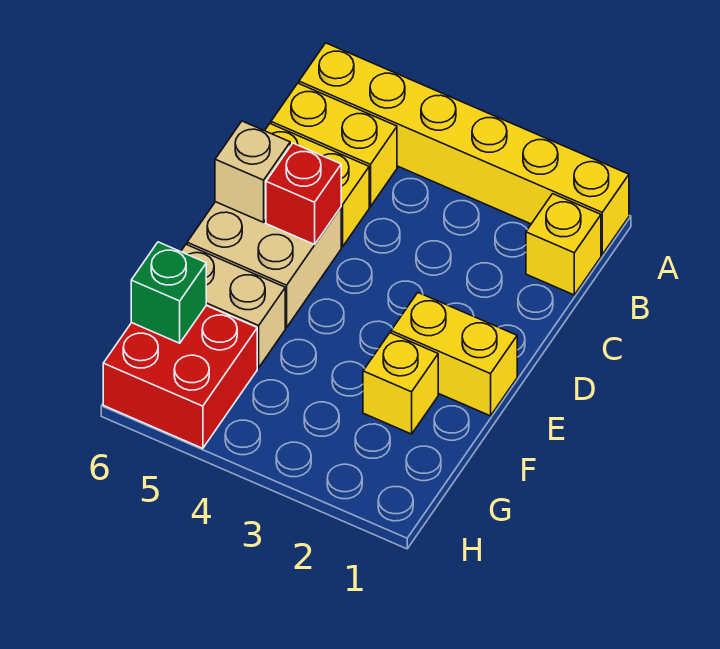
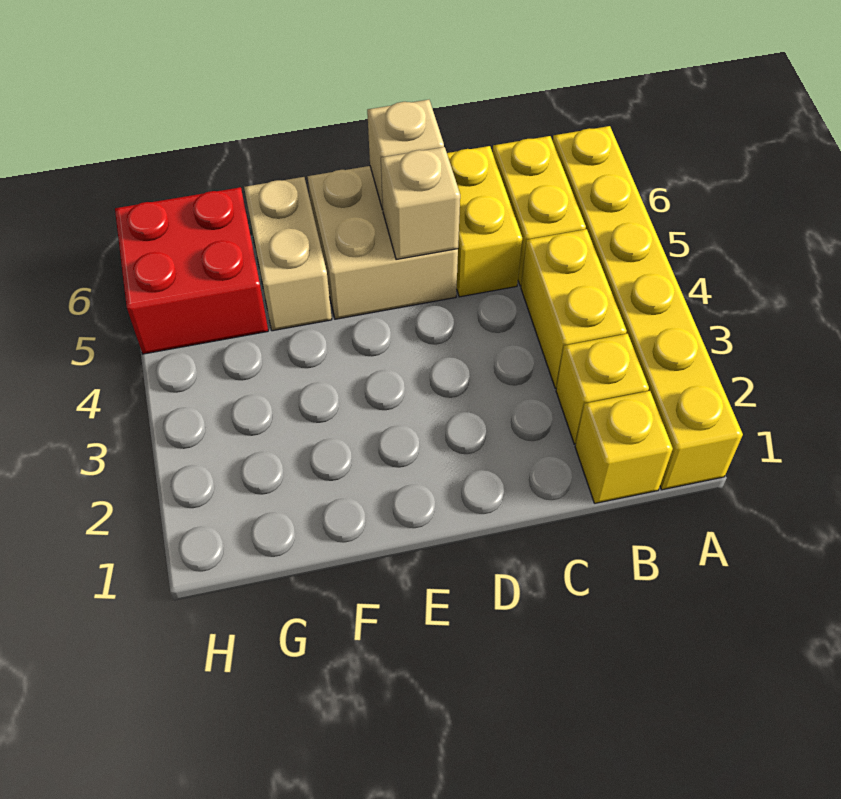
red brick D5 level 2 -> tan brick D5 level 2
yellow brick E1:E2 level 1 -> yellow brick B3:B4 level 1
yellow brick F2 level 1 -> yellow brick B2 level 1
green brick G6 level 2 -> none

